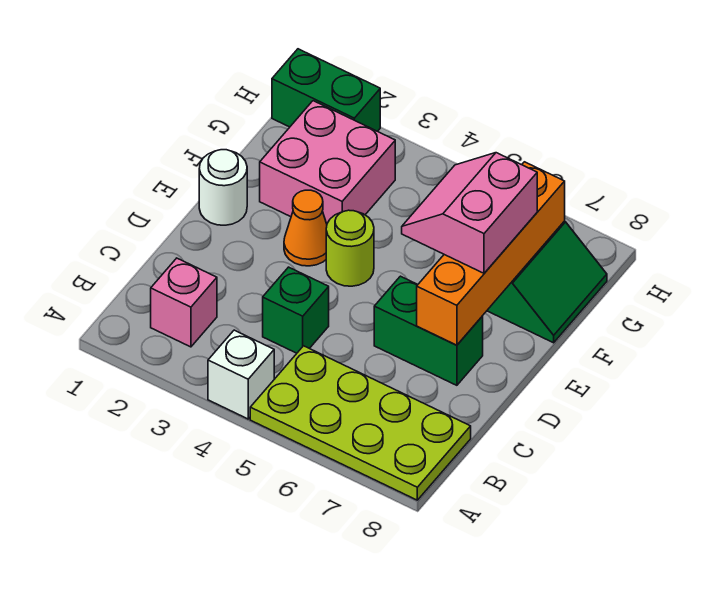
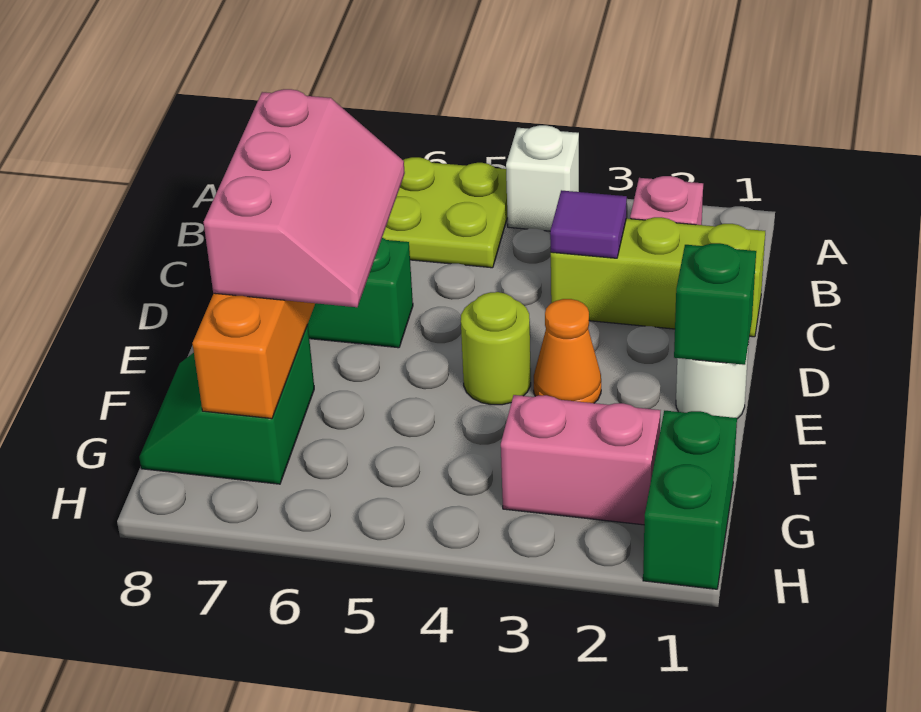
none -> lime brick C1:C3 level 1
none -> purple tile C3 level 2
green brick C4 level 1 -> green brick E1 level 2
pink slope E6:F7 level 3 top 7 -> pink slope D6:F7 level 3 top 7
pink brick F2:G3 level 1 -> pink brick G2:G3 level 1
green brick H1:H2 level 1 -> green brick G1:H1 level 1

